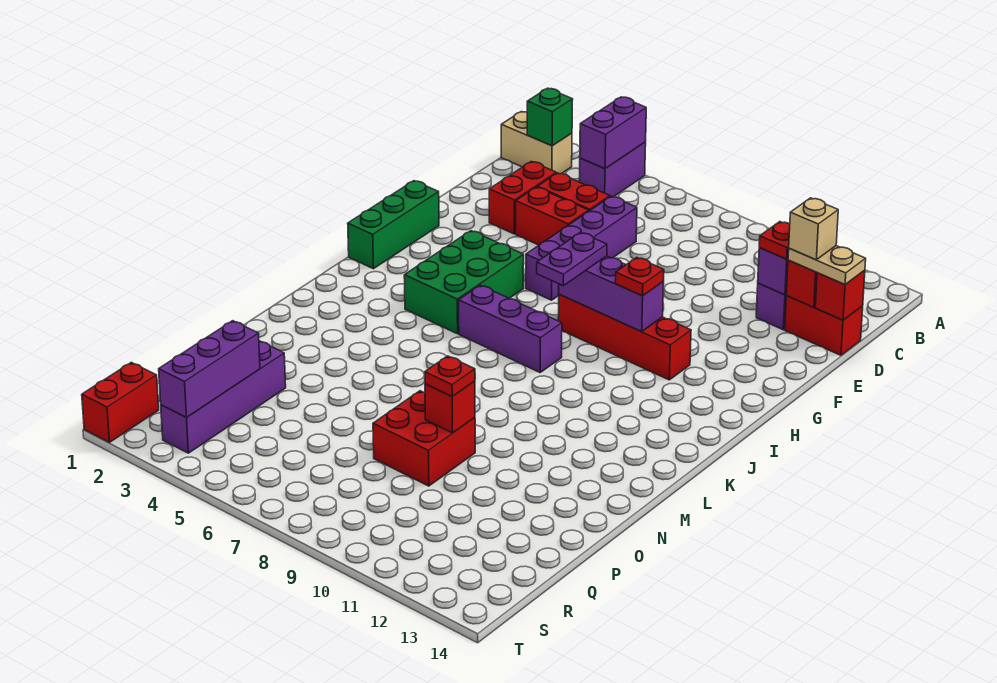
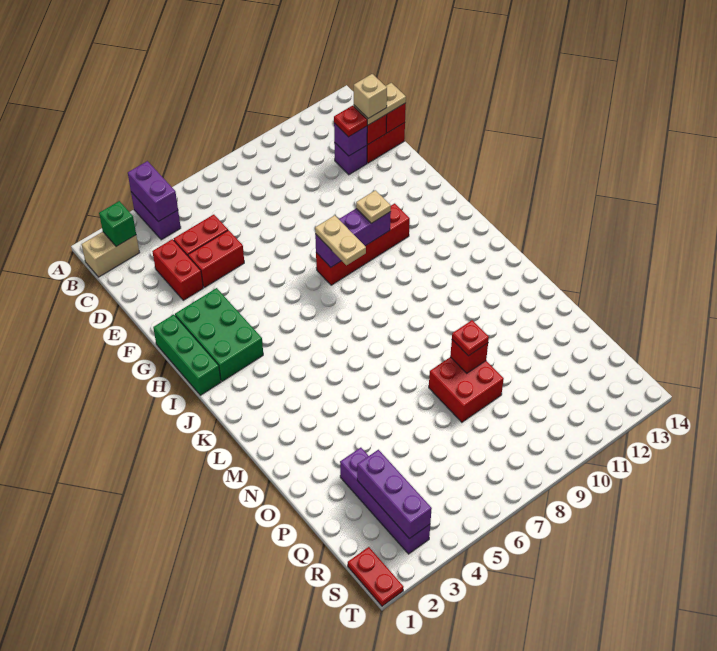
purple brick D6:G6 level 1 -> none
green brick H4:J5 level 1 -> green brick G2:I3 level 1
purple plate H8:I8 level 3 -> tan plate H8:I8 level 3
red plate H10 level 3 -> tan plate H10 level 3
purple brick J6:J8 level 1 -> none
red brick S1:T1 level 1 -> red plate S1:T1 level 1

